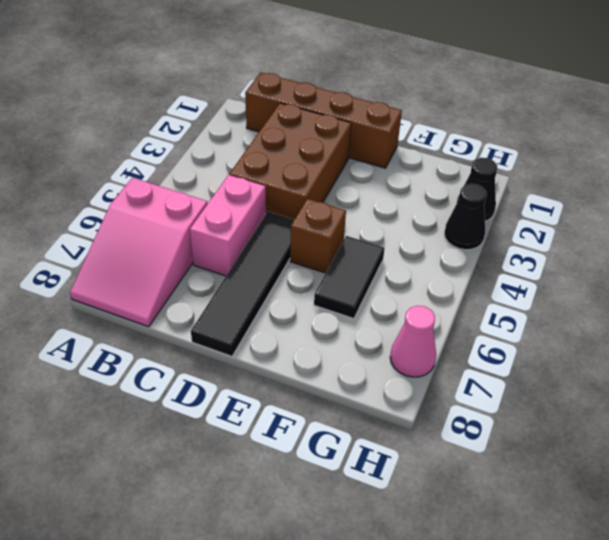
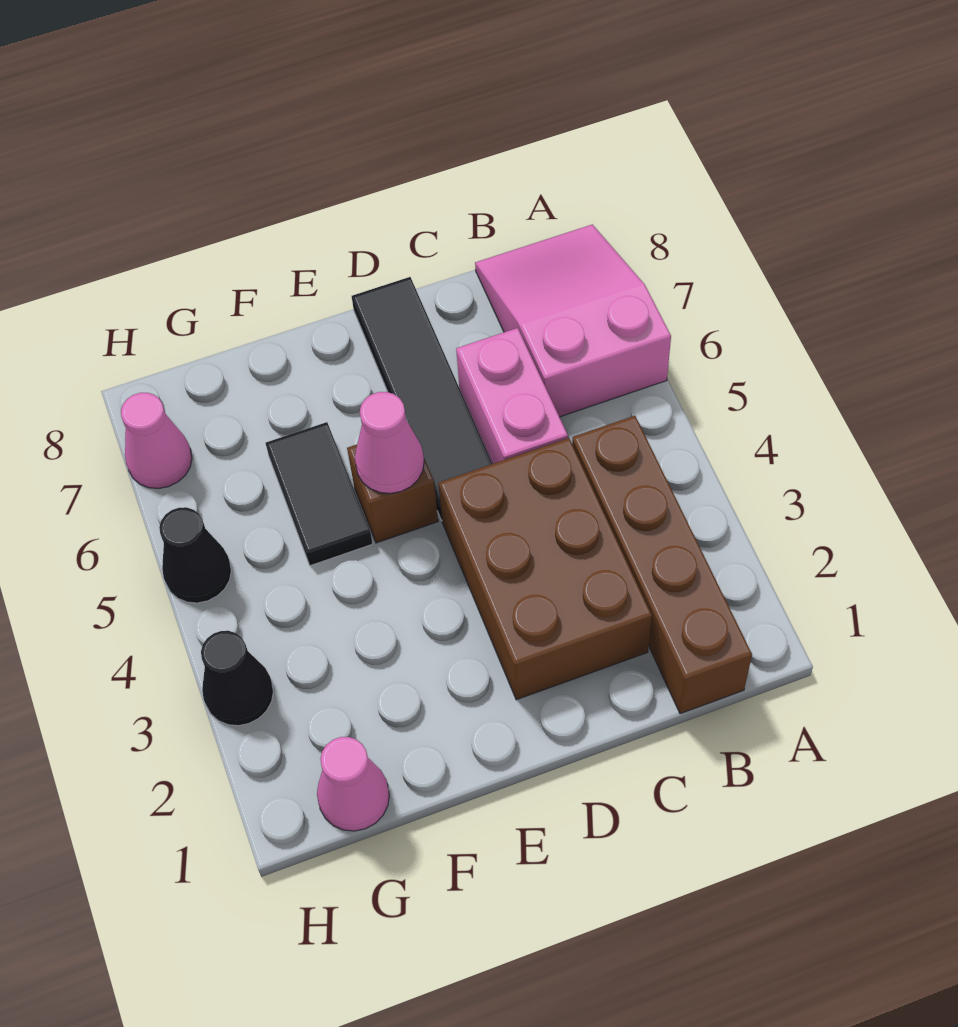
brown brick B1:E1 level 1 -> brown brick B1:B4 level 1
none -> pink cone E5 level 2
none -> pink cone G1 level 1
black cone H2 level 1 -> black cone H5 level 1

